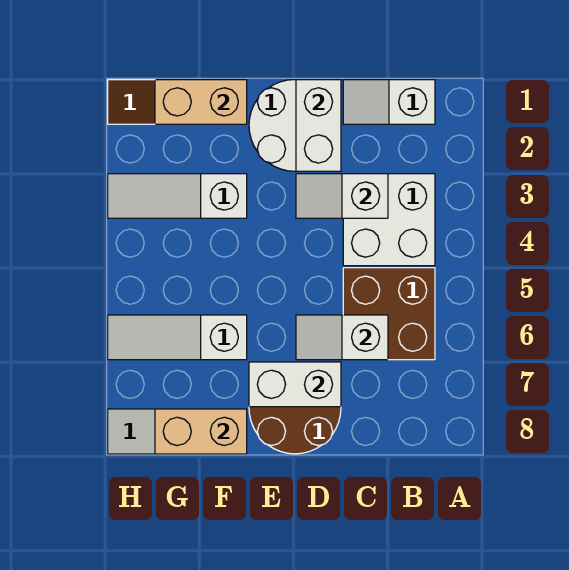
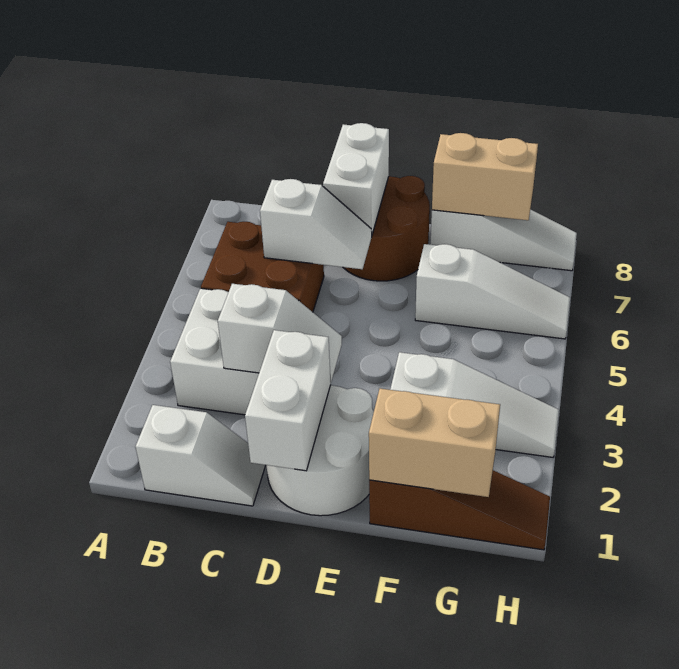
white brick D7:E7 level 2 -> white brick D7:D8 level 2

